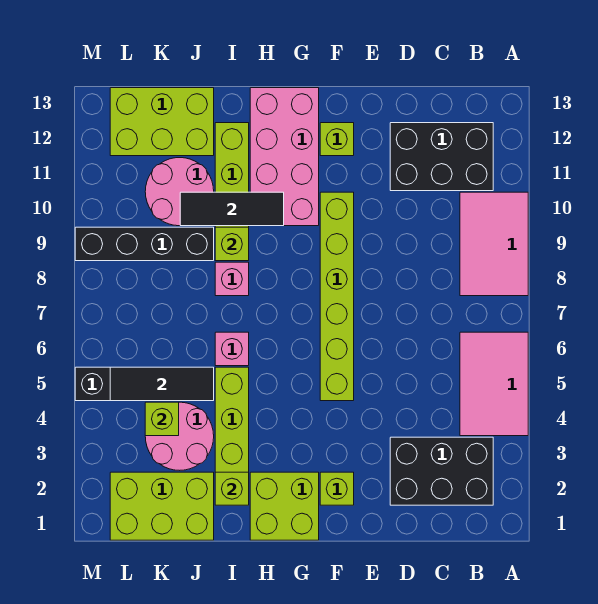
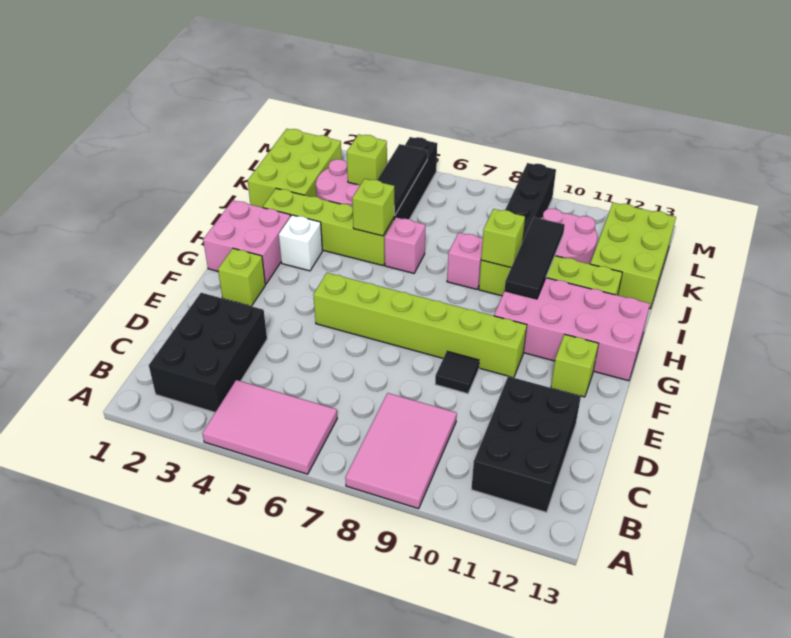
pink tile A8:B10 level 1 -> pink tile A8:C9 level 1
none -> black tile E9 level 1
lime brick G1:H2 level 1 -> pink brick G1:H2 level 1
none -> white brick H3 level 1
lime brick I2 level 2 -> lime brick I5 level 2

